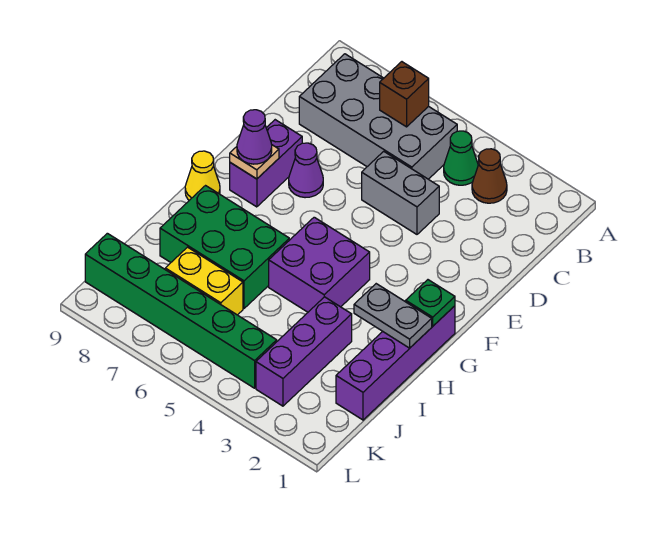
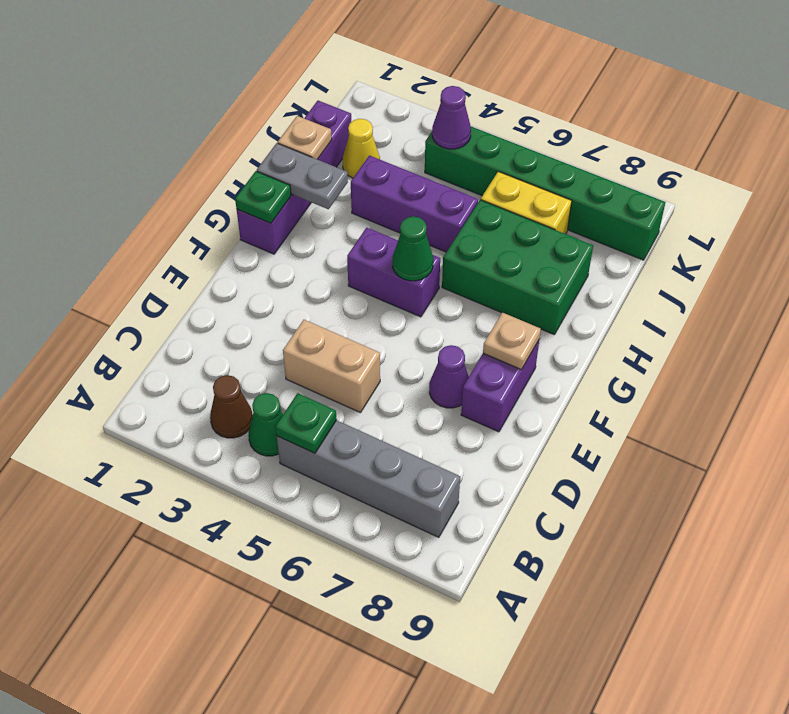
grey brick B5:C8 level 1 -> grey brick B5:B8 level 1
none -> green plate B5 level 2
brown brick B6 level 2 -> none
grey brick D4:D5 level 1 -> tan brick D4:D5 level 1
purple cone F8 level 3 -> purple cone K4 level 2
purple brick G4:H5 level 1 -> purple brick G4:G5 level 1
none -> green cone G5 level 2
yellow cone G9 level 1 -> yellow cone J2 level 1
none -> tan plate I1 level 2
purple brick I3:K3 level 1 -> purple brick I3:I5 level 1

